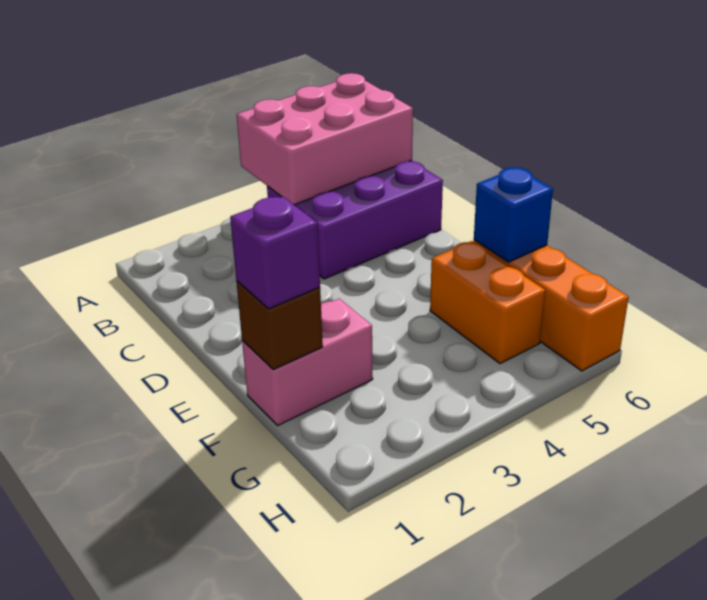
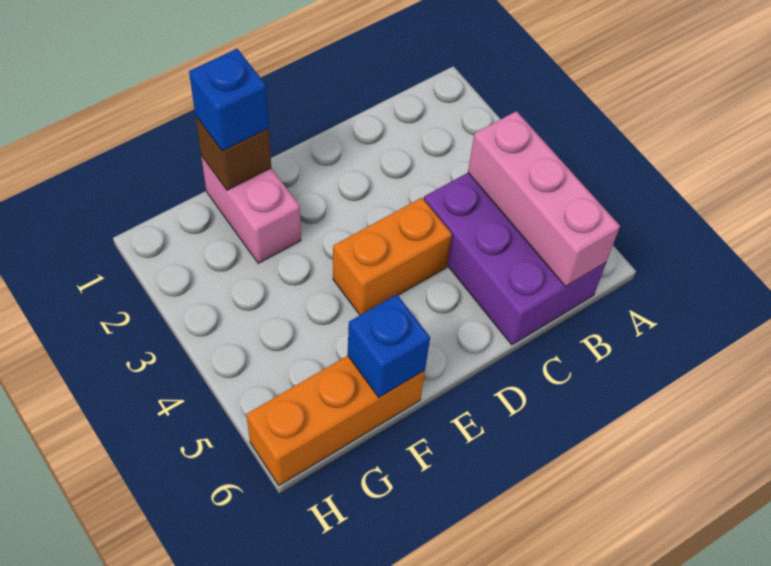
pink brick A4:B6 level 2 -> pink brick B4:B6 level 2
purple brick F1 level 3 -> blue brick F1 level 3
orange brick F5:G5 level 1 -> orange brick D4:E4 level 1

